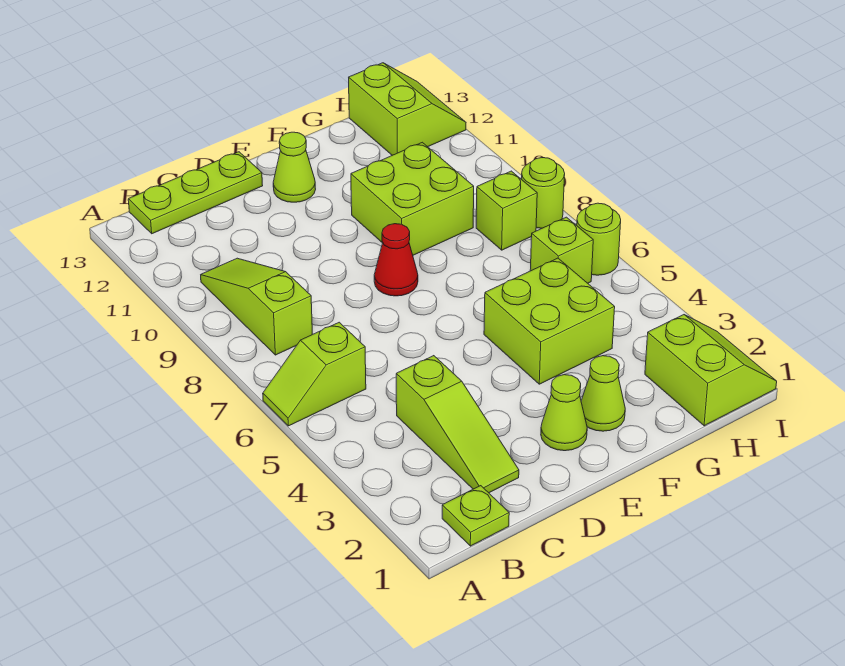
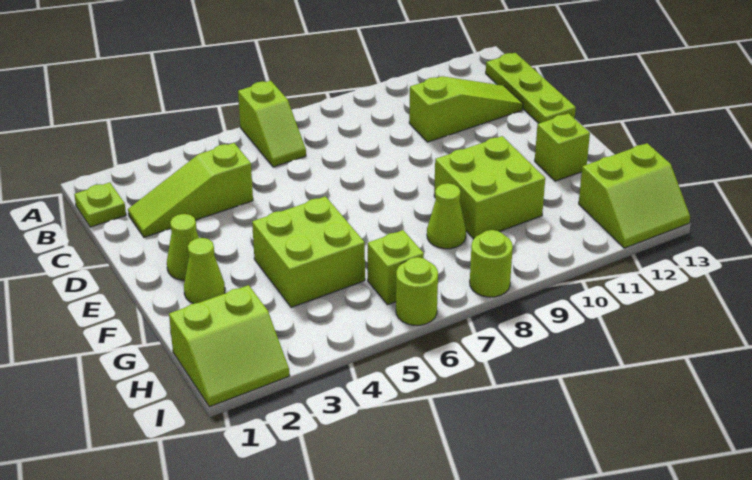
lime slope A6:B6 level 1 top B -> lime slope A6:B6 level 1 top A
lime slope B8:B10 level 1 top 8 -> lime slope C10:C12 level 1 top 10
red cone E8 level 1 -> none
lime cone E12 level 1 -> lime cone G8 level 1
lime brick H8 level 1 -> lime brick F12 level 1

